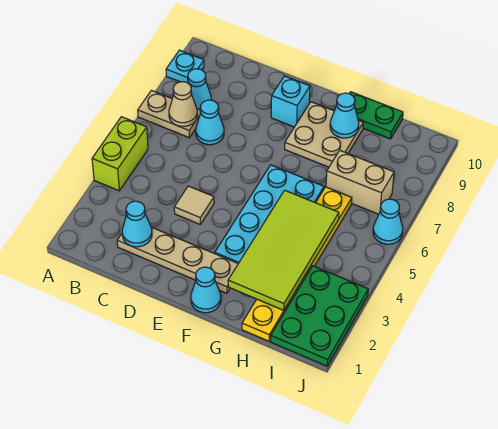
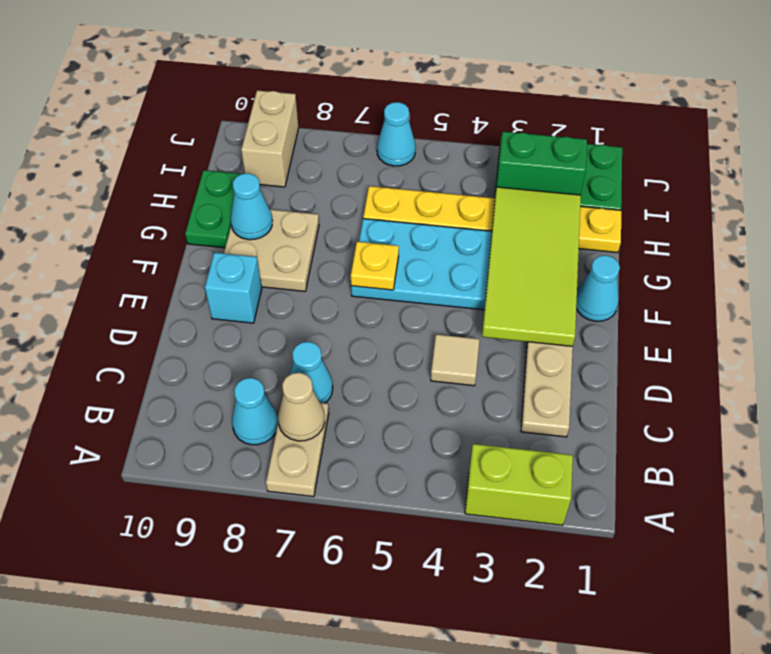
lime brick A4:A5 level 1 -> lime brick A2:A3 level 1
cyan plate A9 level 1 -> none
cyan cone C2 level 2 -> none
none -> yellow plate F6 level 2
lime tile G2:H5 level 2 -> lime tile E2:H3 level 2
tan brick H7:I7 level 1 -> tan brick I9:J9 level 1
none -> green brick I2:I3 level 2

